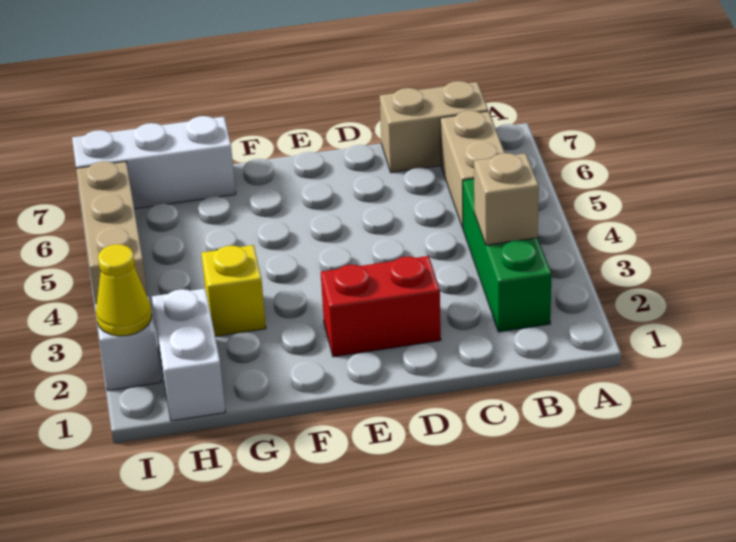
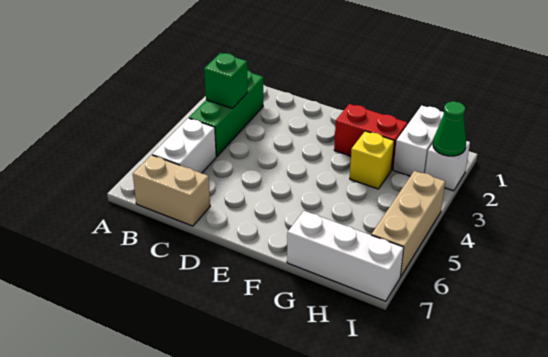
tan brick B3 level 2 -> green brick B3 level 2
tan brick B5:B6 level 1 -> white brick B5:B6 level 1
red brick D2:E2 level 1 -> red brick F2:G2 level 1
yellow cone I2 level 2 -> green cone I2 level 2

